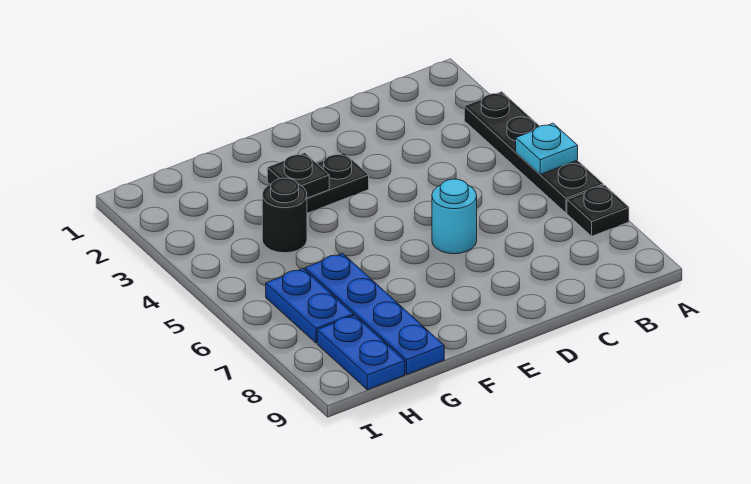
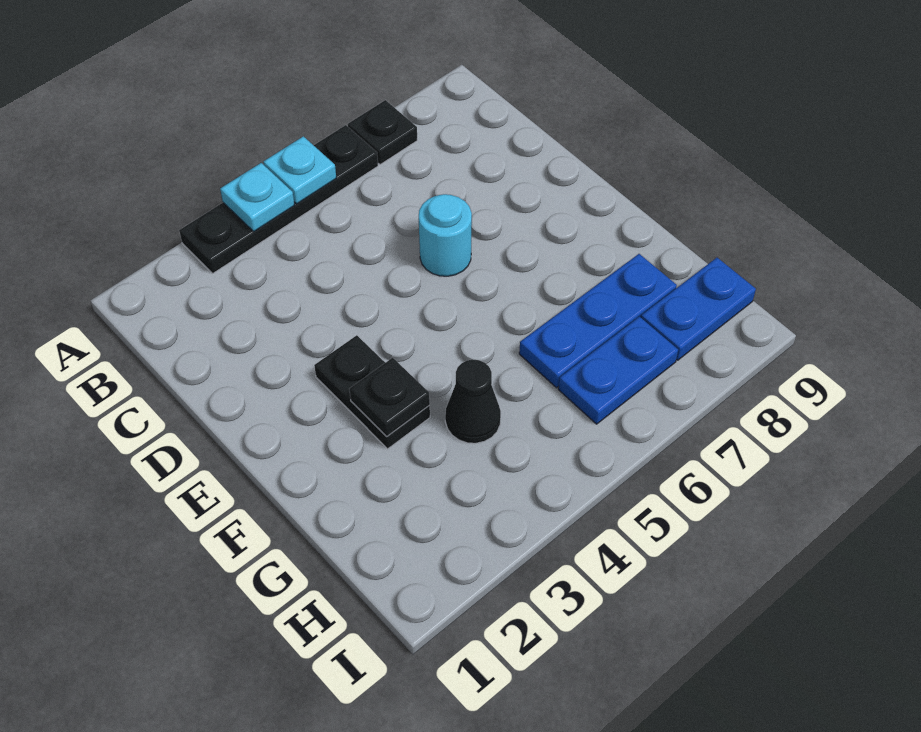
none -> cyan plate A4 level 2
black round brick G4 level 1 -> black cone G4 level 1
blue plate G6:G9 level 1 -> blue plate G6:G8 level 1

